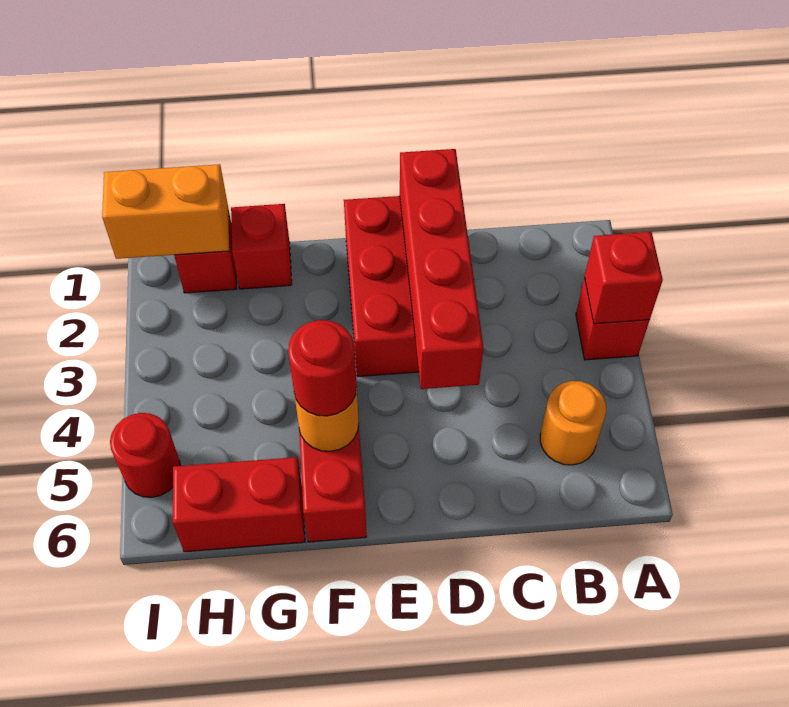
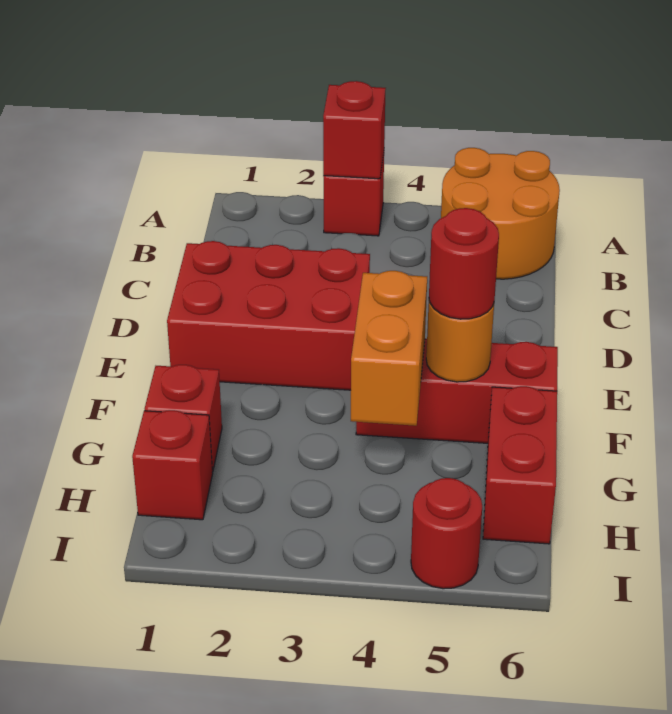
orange round brick B5 level 1 -> orange round brick A5:B6 level 1
red brick D1:D4 level 2 -> none
orange brick H1:I1 level 2 -> orange brick F4:G4 level 2

